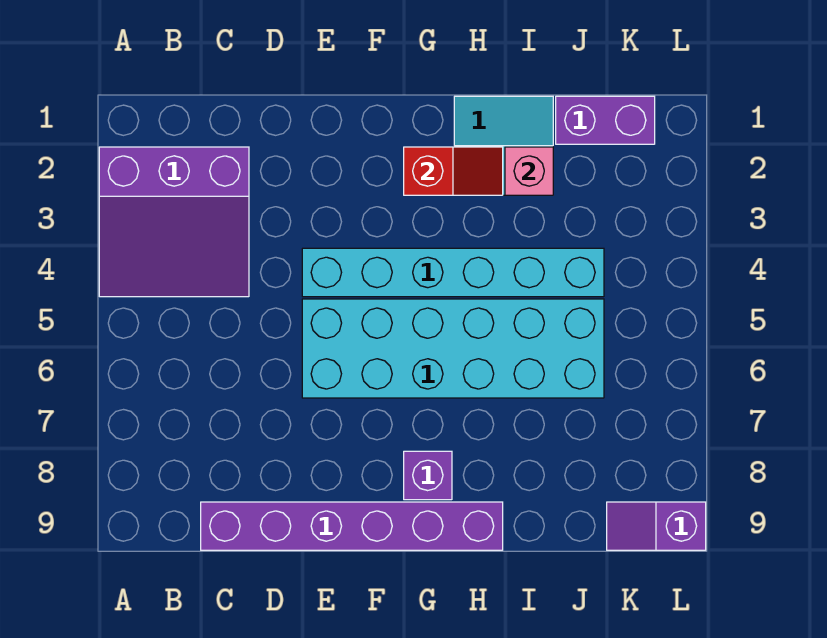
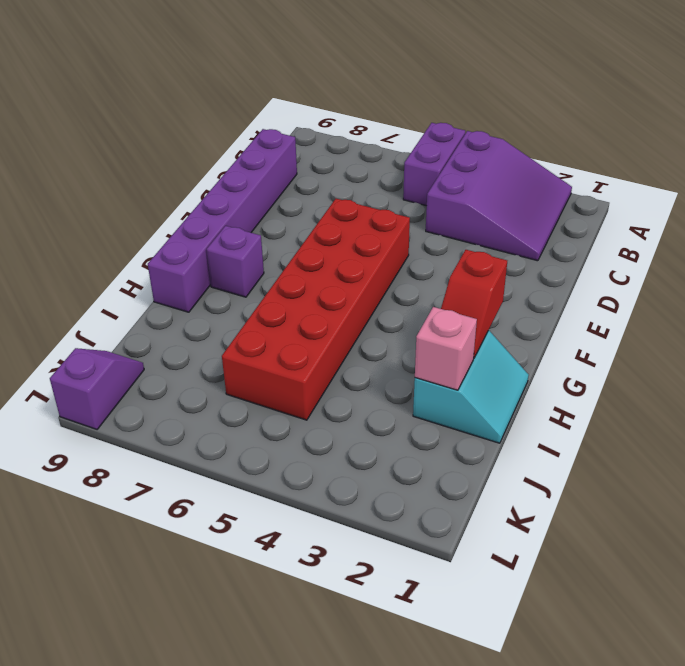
purple slope A2:C4 level 1 top 2 -> purple slope A2:C4 level 1 top 4
cyan brick E4:J4 level 1 -> none
cyan brick E5:J6 level 1 -> red brick E5:J6 level 1
purple brick J1:K1 level 1 -> purple brick A5:B5 level 1

